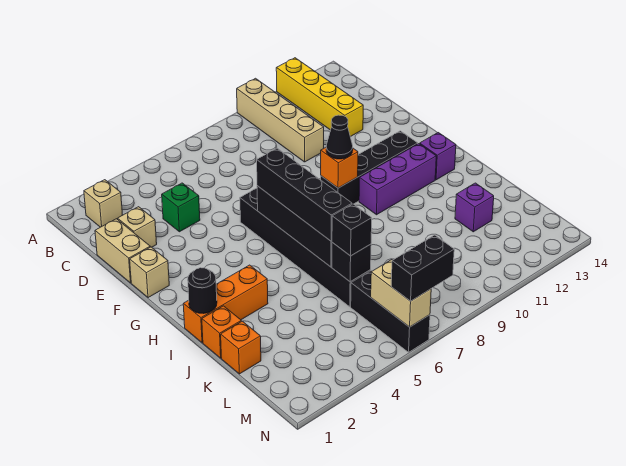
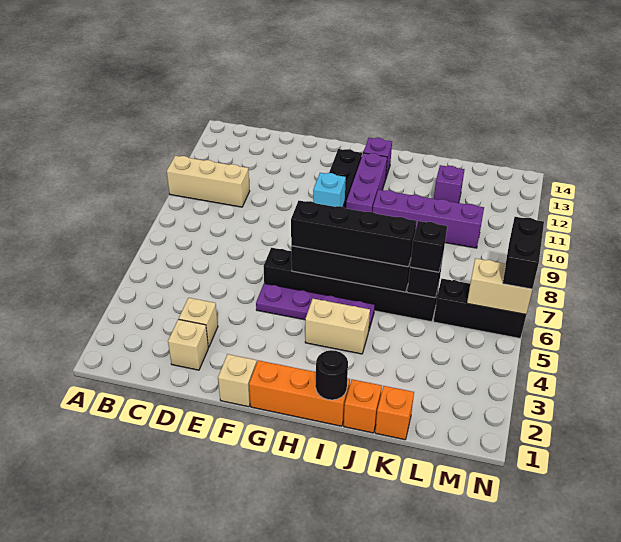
tan brick A10:D10 level 1 -> tan brick A10:C10 level 1
yellow brick A12:D12 level 1 -> none
tan brick B2 level 1 -> tan brick D3 level 1
tan brick D1:E1 level 1 -> tan brick H4:I4 level 1
green brick D4 level 1 -> none
none -> purple plate F5:I5 level 1
orange brick G9 level 2 -> cyan brick G9 level 2
black cone G9 level 3 -> none
orange brick I1:I3 level 1 -> orange brick G1:I1 level 1
none -> purple brick I10:L10 level 1

